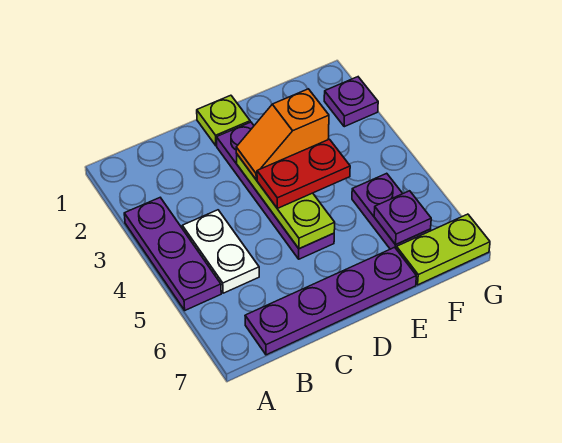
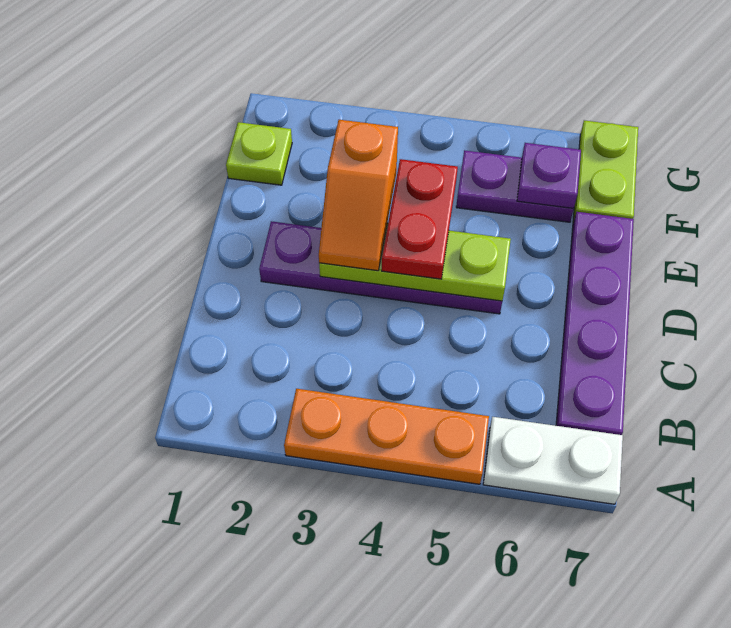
purple plate A3:A5 level 1 -> orange plate A3:A5 level 1
white plate B4:B5 level 1 -> white plate A6:A7 level 1
lime plate D1 level 1 -> lime plate F1 level 1
purple plate G2 level 1 -> none

